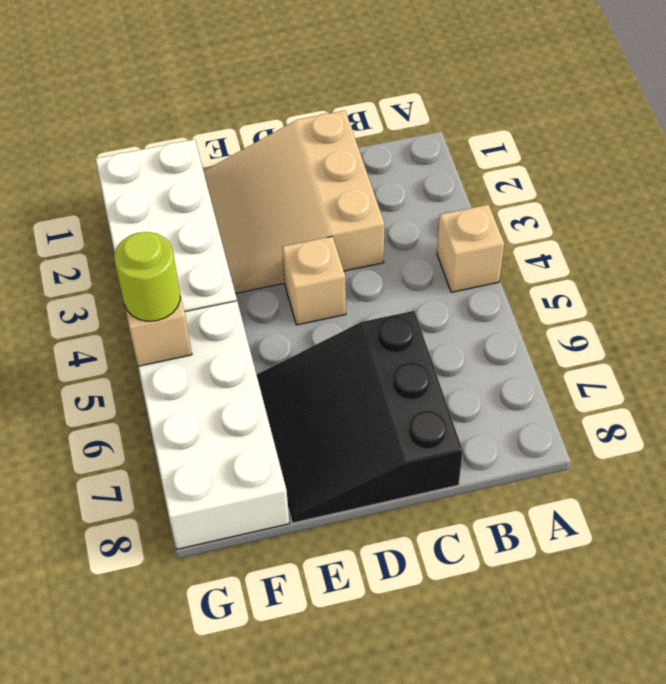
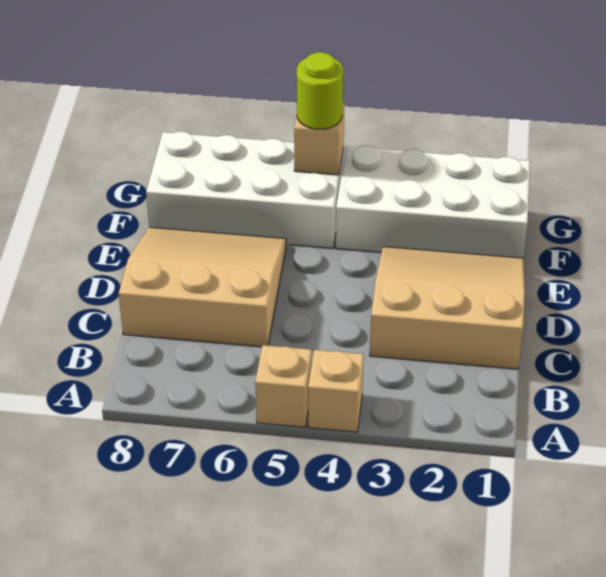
black slope C6:E8 level 1 top C -> tan slope C6:E8 level 1 top C
tan brick D4 level 1 -> tan brick A5 level 1

